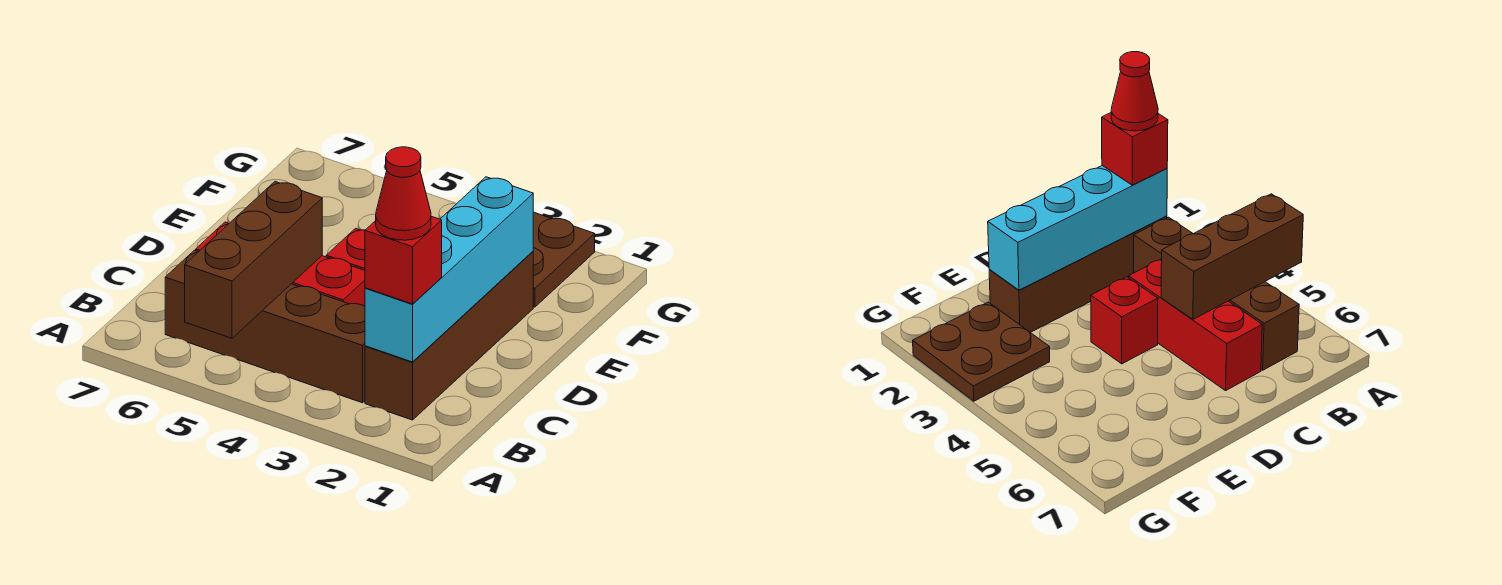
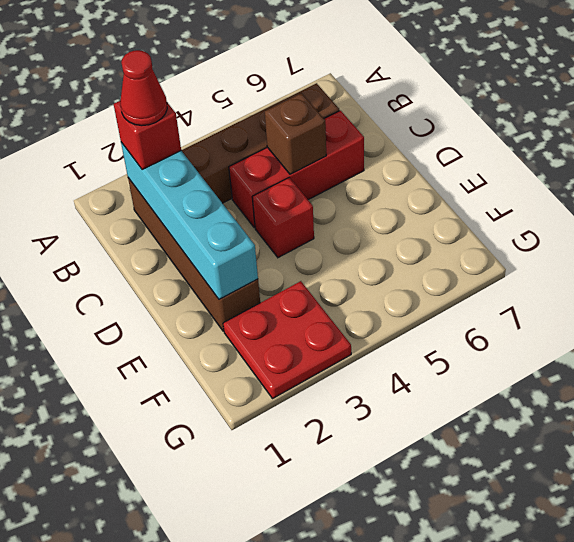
brown brick A5:C5 level 2 -> brown brick C5 level 2
brown plate F2:G3 level 1 -> red plate F2:G3 level 1

